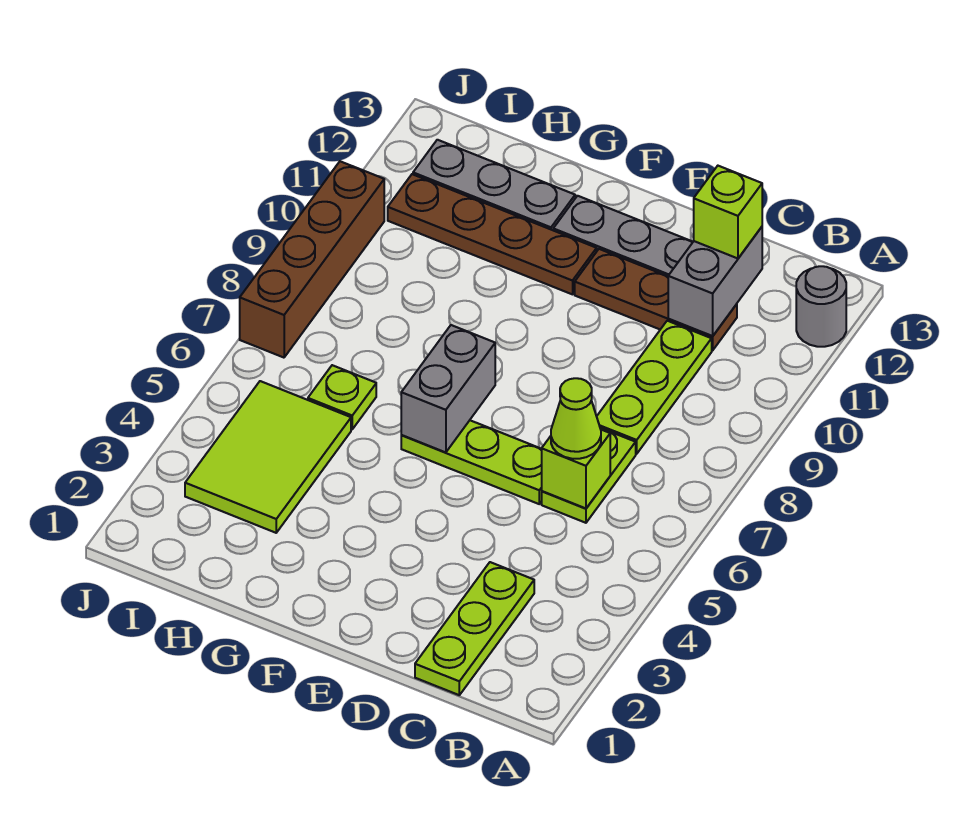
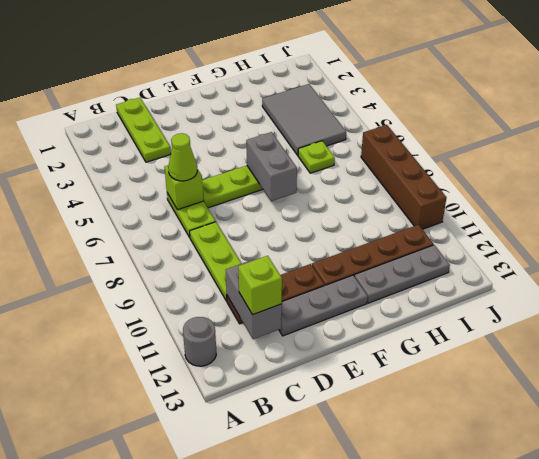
lime tile H3:I5 level 1 -> grey tile H3:I5 level 1

